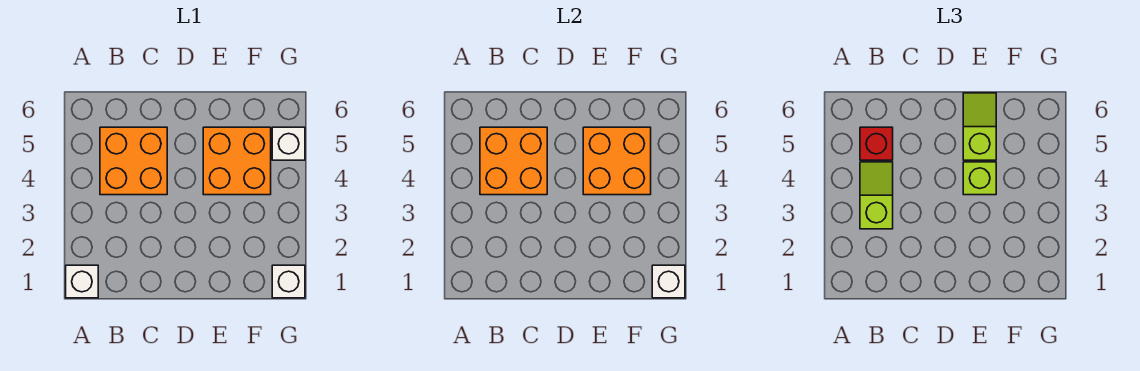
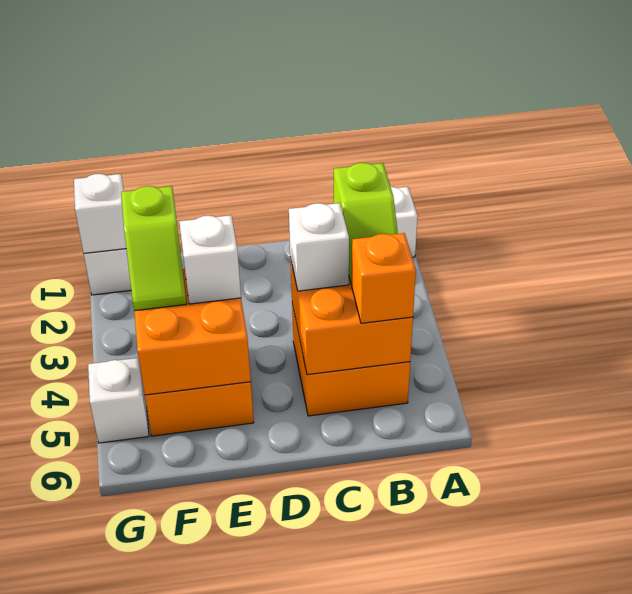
red brick B5 level 3 -> orange brick B5 level 3
none -> white brick C4 level 3
lime brick E4 level 3 -> white brick E4 level 3
lime slope E5:E6 level 3 top 5 -> lime slope F3:F4 level 3 top 3

